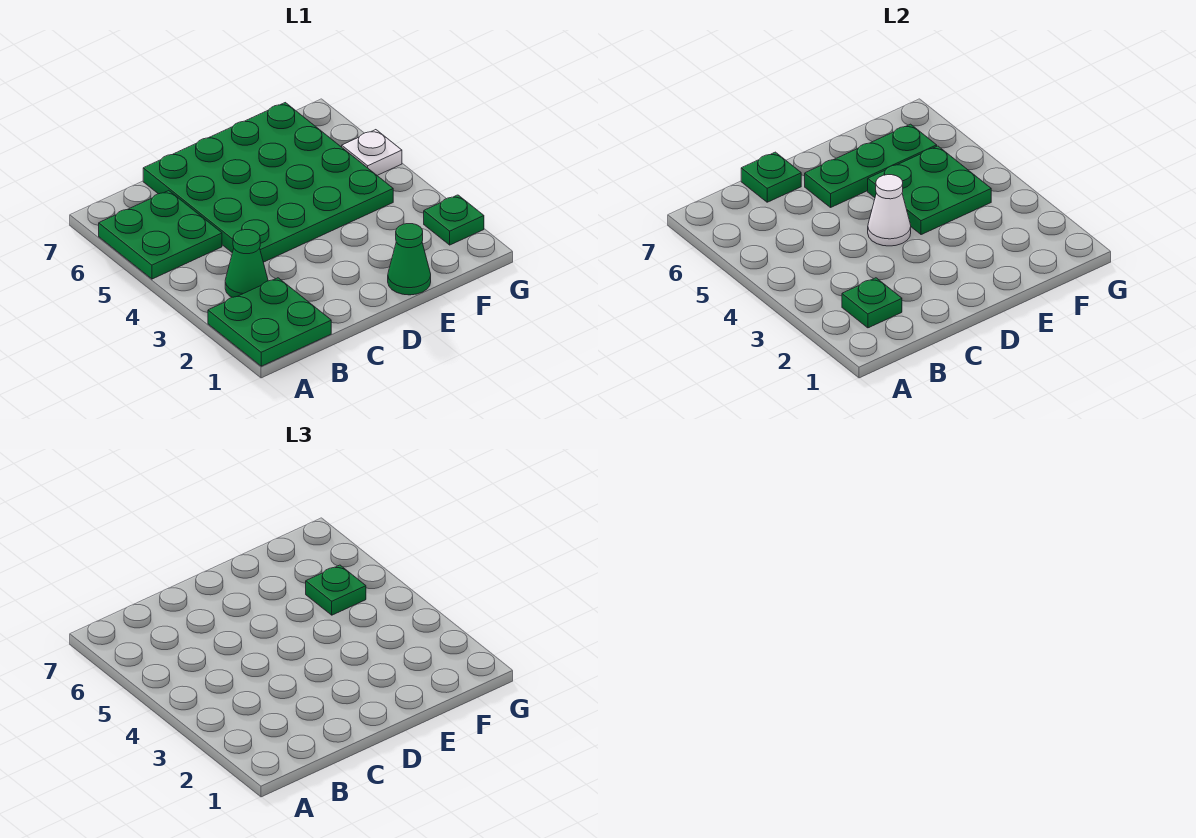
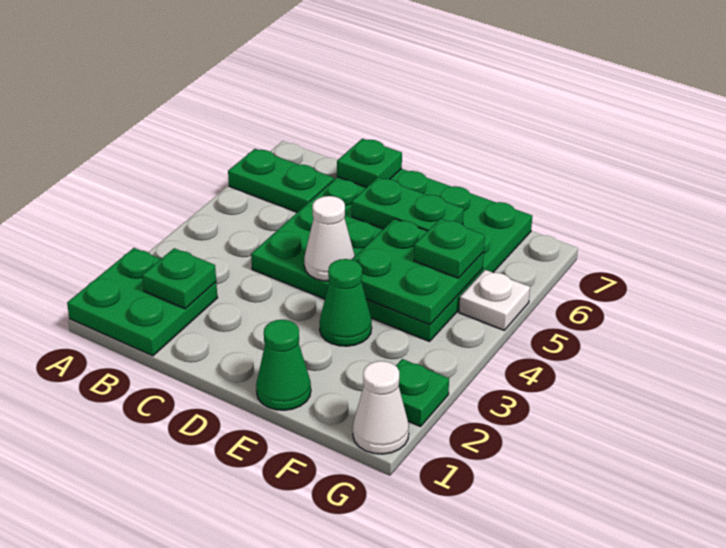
green plate A5:B6 level 1 -> green plate A6:B6 level 1
green cone B3 level 1 -> green cone E3 level 1
green plate D6:F6 level 2 -> green plate D6:E6 level 2
none -> white cone G1 level 1

